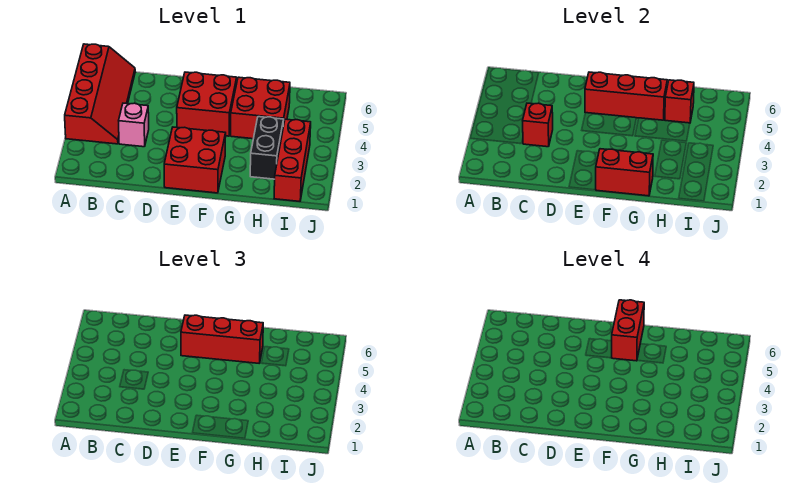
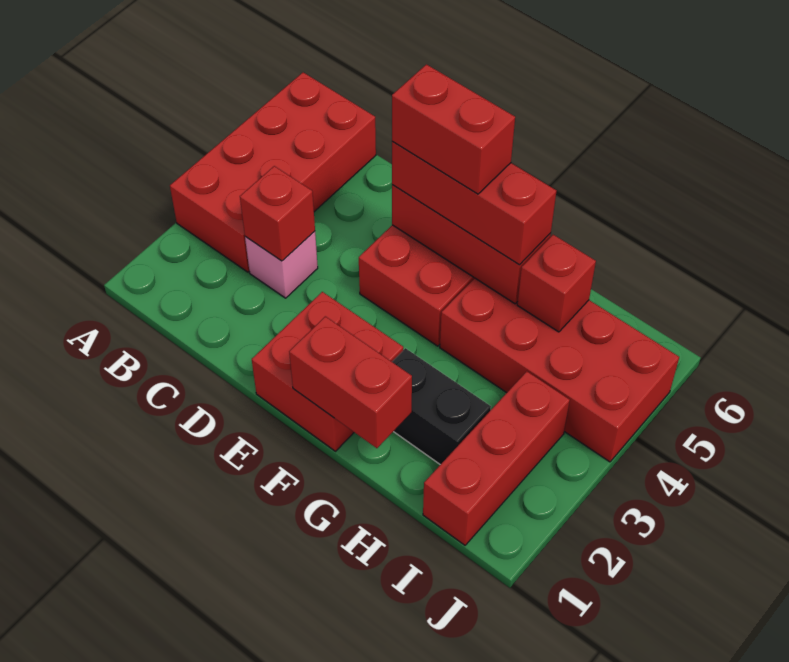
red slope A3:B6 level 1 top A -> red brick A3:B6 level 1
red brick F5:F6 level 4 -> red brick E5:F5 level 4
red brick G4:H5 level 1 -> red brick G4:J5 level 1
black brick H2:H3 level 1 -> black brick G2:H2 level 1

